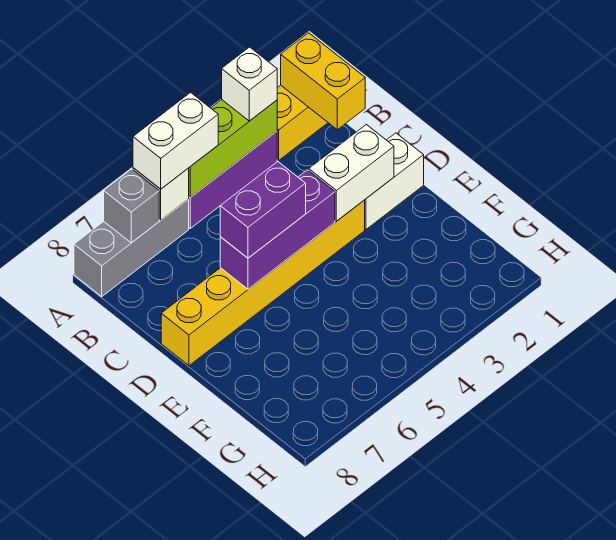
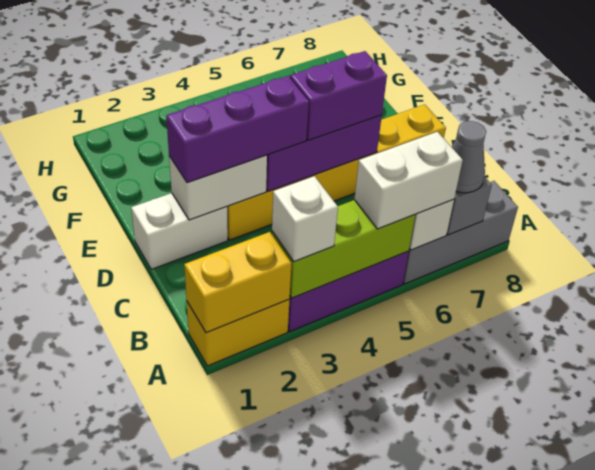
yellow brick A1:B1 level 2 -> yellow brick A1:A2 level 2
none -> grey cone A7 level 3
none -> purple brick D2:D4 level 3

